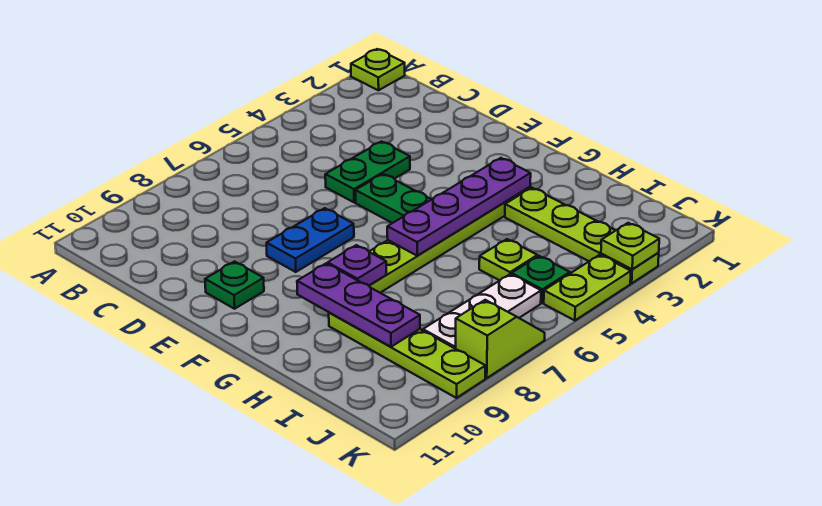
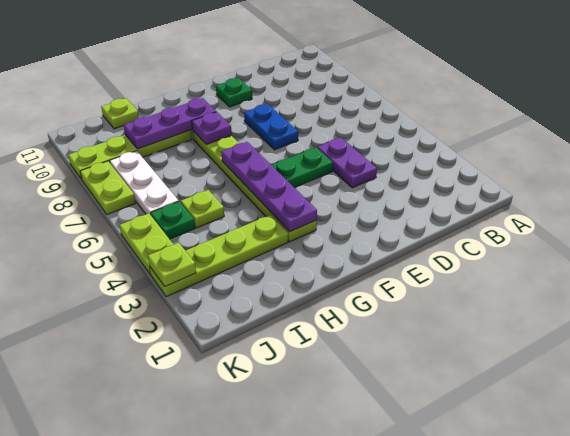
lime plate A1 level 1 -> lime plate I11 level 1
green plate D4:D5 level 1 -> purple plate D4:D5 level 1
lime slope K7:K8 level 1 top 8 -> lime plate K7:K8 level 1

